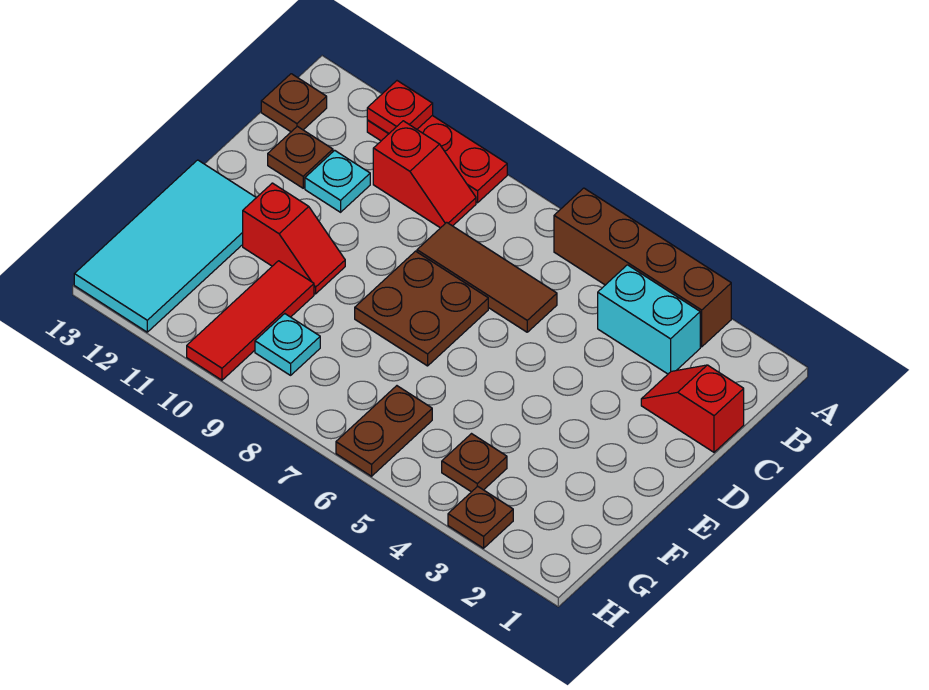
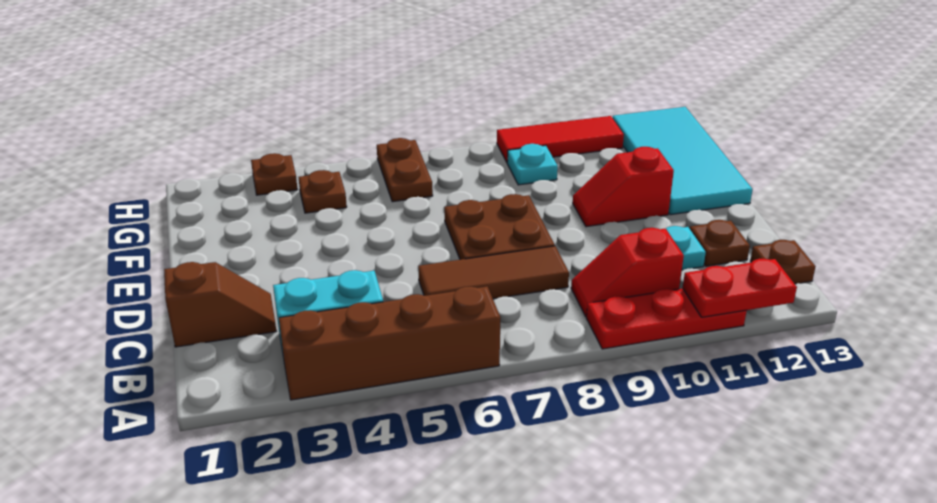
red plate A11 level 2 -> red plate A11:A12 level 2
red slope C1:C2 level 1 top 1 -> brown slope C1:C2 level 1 top 1
red tile F10:H10 level 1 -> red tile H9:H11 level 1

